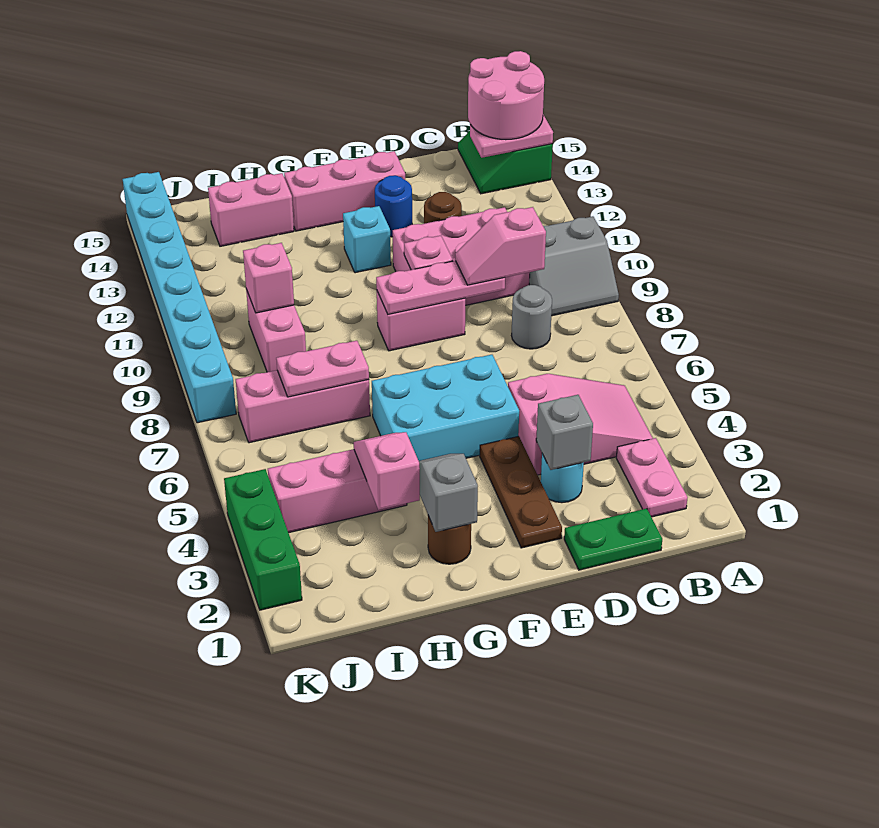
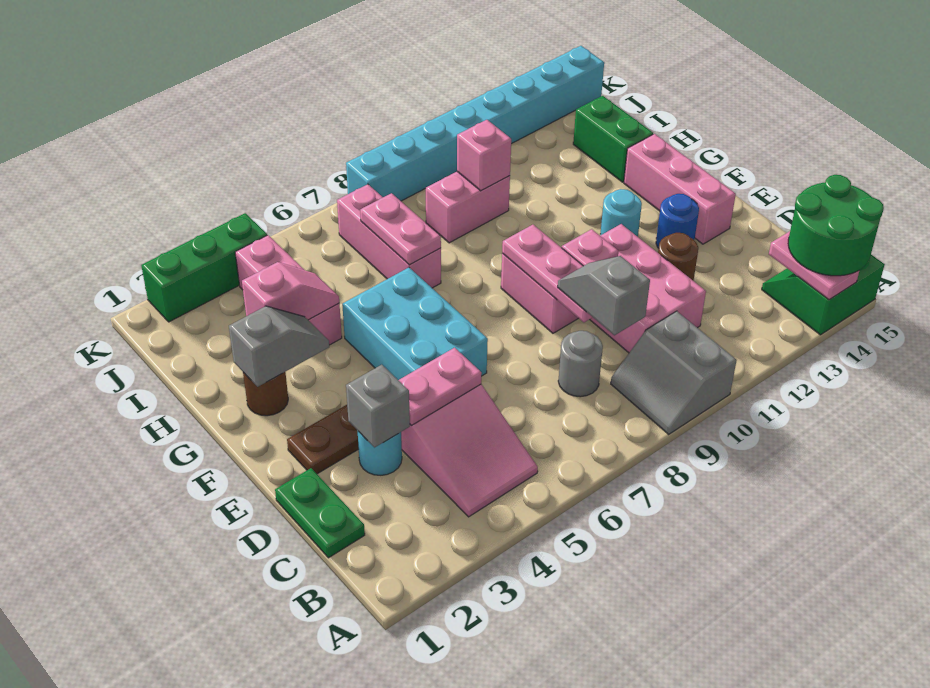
pink round brick A14:B15 level 3 -> green round brick A14:B15 level 3
pink plate B2:B3 level 1 -> pink plate D4:D5 level 2
pink slope C9:D9 level 3 top C -> grey slope C9:D9 level 3 top C
cyan brick F12 level 1 -> cyan round brick F12 level 1
pink brick H14:I14 level 1 -> green brick H14:I14 level 1

